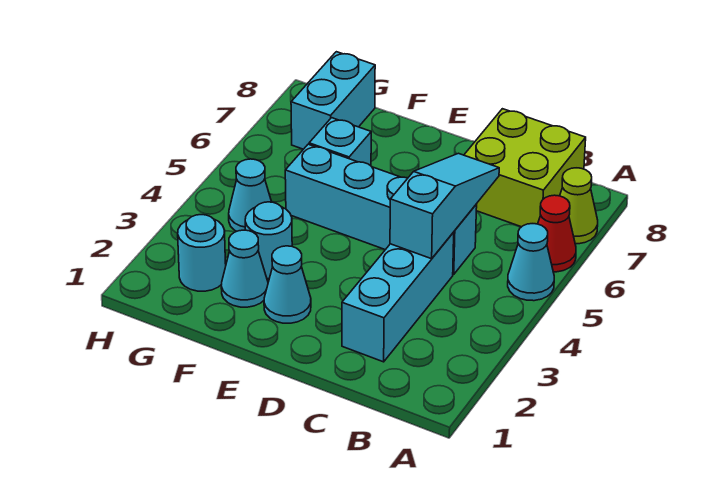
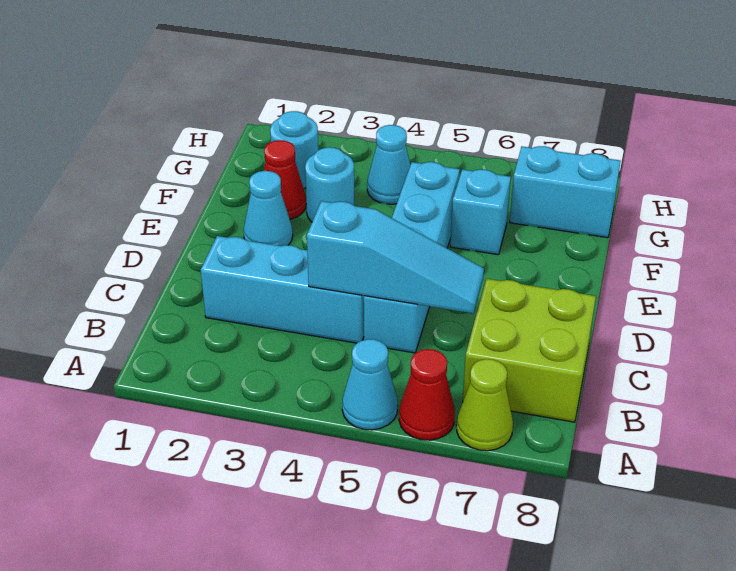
cyan cone F2 level 1 -> red cone F2 level 1

